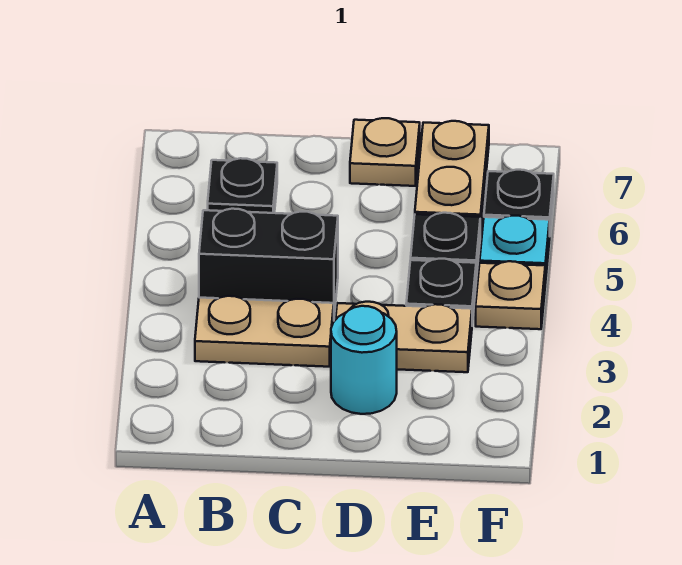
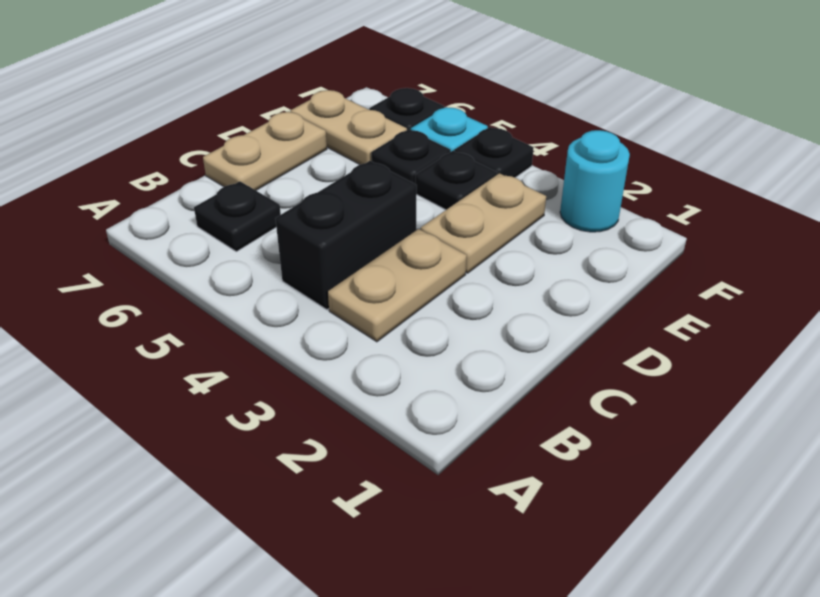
cyan round brick D2 level 1 -> cyan round brick F2 level 1
tan plate D7 level 1 -> tan plate C7:D7 level 1
tan plate F4 level 1 -> black plate F4 level 1

